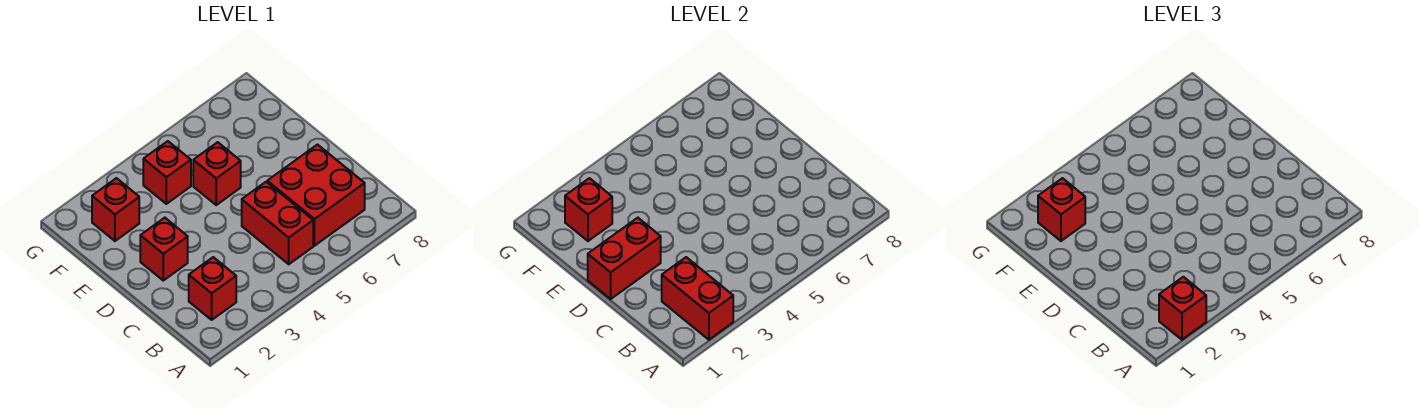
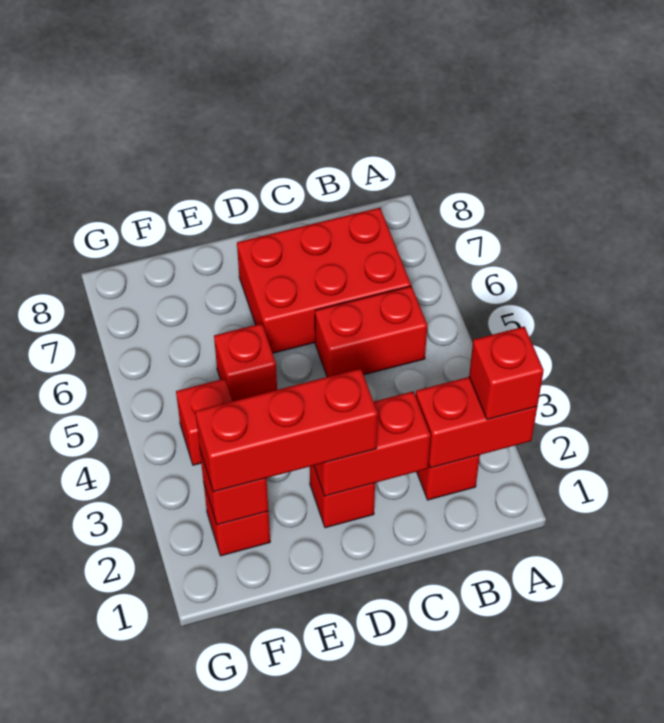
red brick B6:C7 level 1 -> red brick B6:D7 level 1
red brick D1:D2 level 2 -> red brick C2:D2 level 2
red brick F2 level 3 -> red brick D2:F2 level 3

